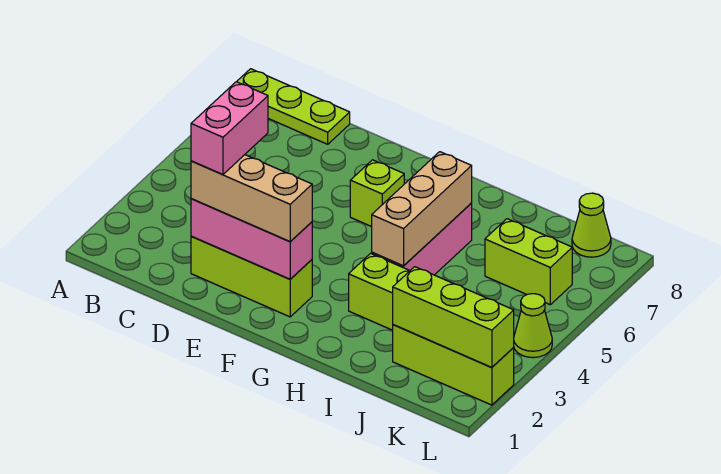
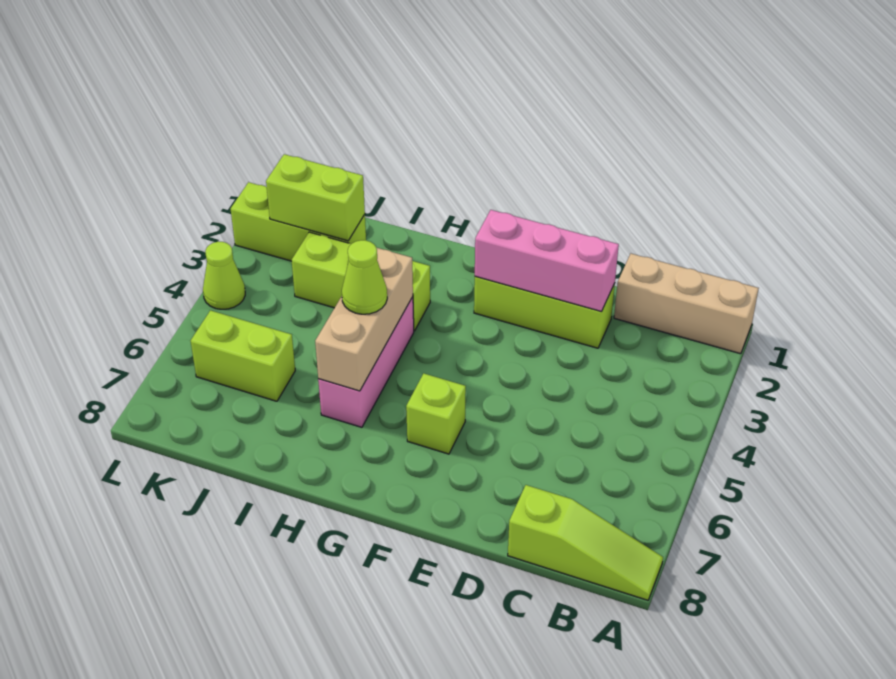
lime plate A8:C8 level 1 -> lime slope A8:C8 level 1 top C
tan brick D2:F2 level 3 -> tan brick A1:C1 level 1
pink brick D2:D3 level 4 -> none
lime brick J2:L2 level 2 -> lime brick J2:K2 level 2
lime cone K8 level 1 -> lime cone H5 level 3

